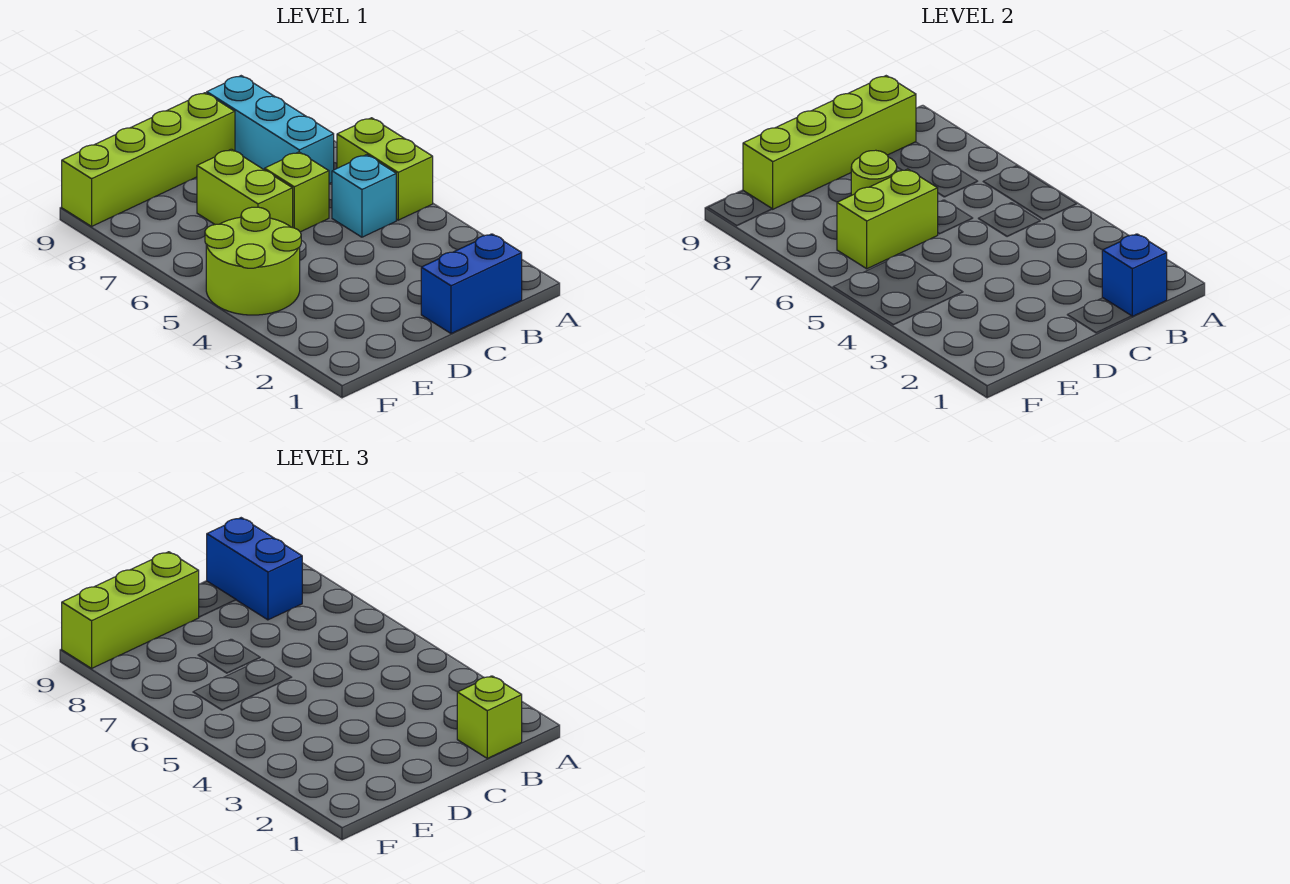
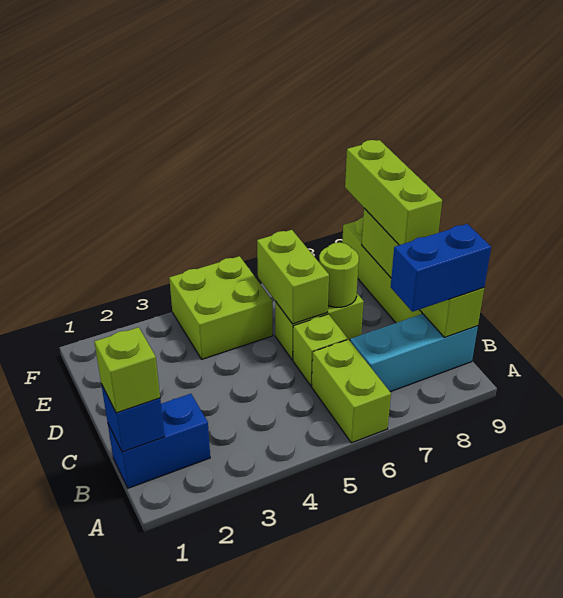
lime brick A5:A6 level 1 -> lime brick A6:B6 level 1
blue brick B1:C1 level 1 -> blue brick B1:B2 level 1
cyan brick B5 level 1 -> none
lime round brick E4:F5 level 1 -> lime brick E4:F5 level 1

